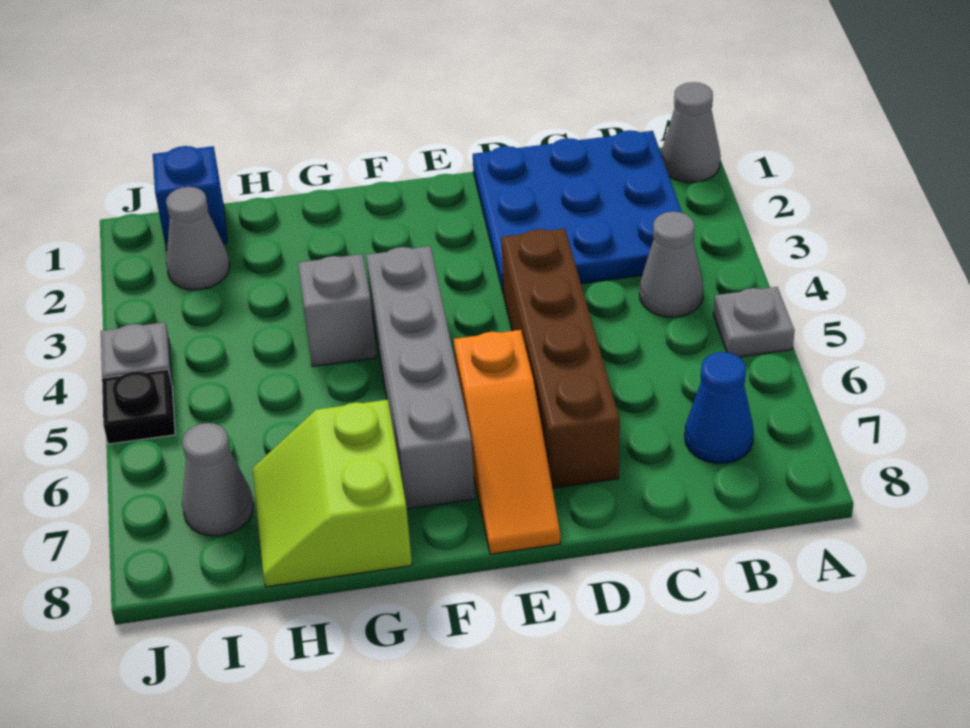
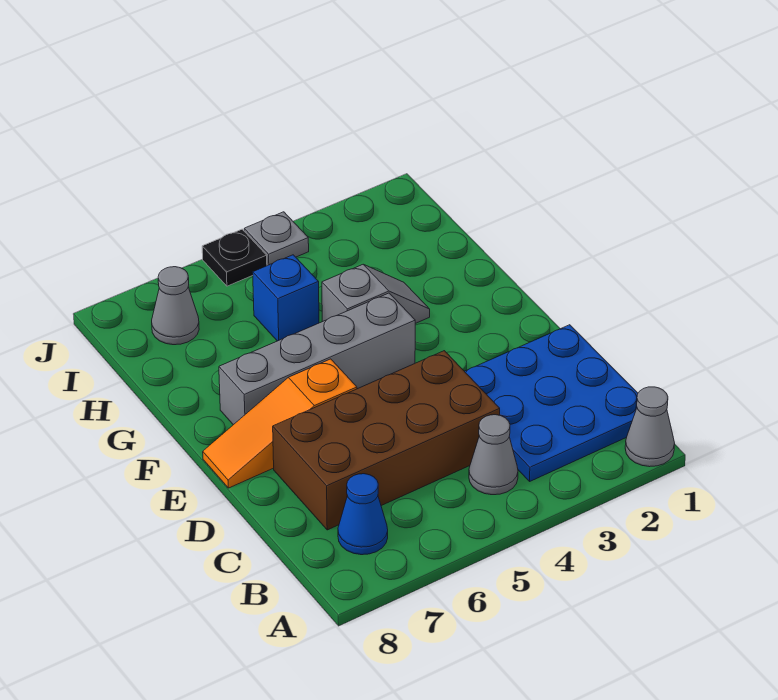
grey plate A5 level 1 -> none
brown brick D4:D7 level 1 -> brown brick C4:D7 level 1
lime slope G7:H8 level 1 top G -> none
blue brick I1 level 1 -> blue brick H5 level 1
grey cone I2 level 1 -> none

